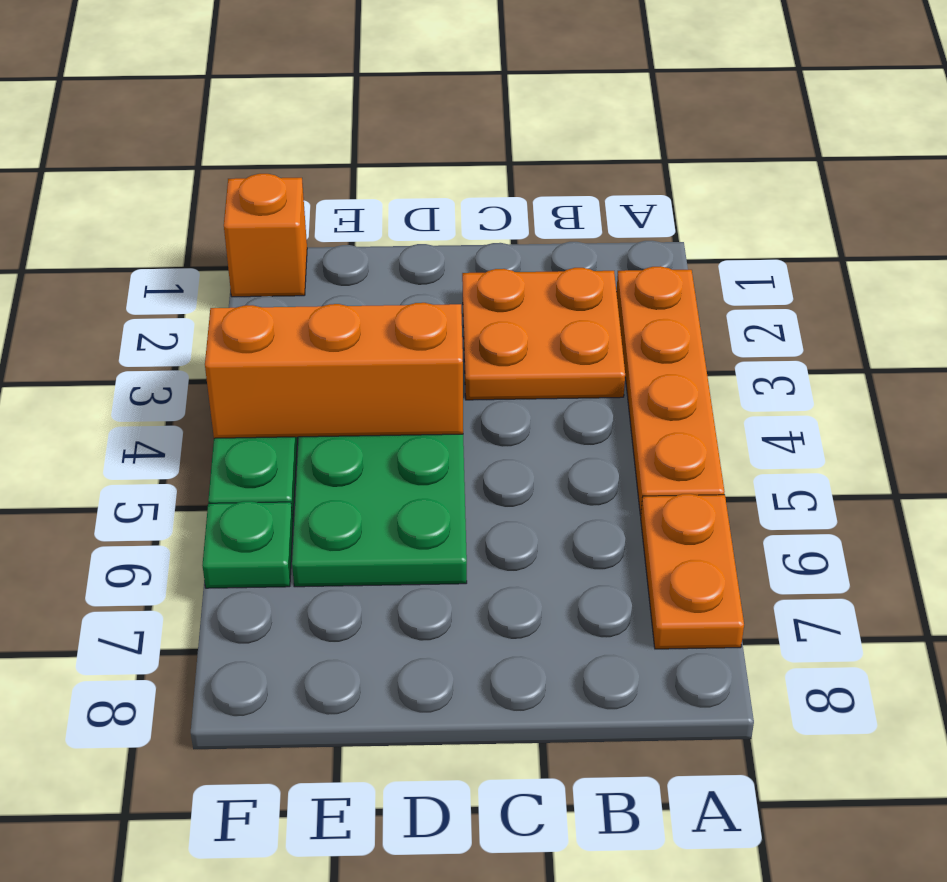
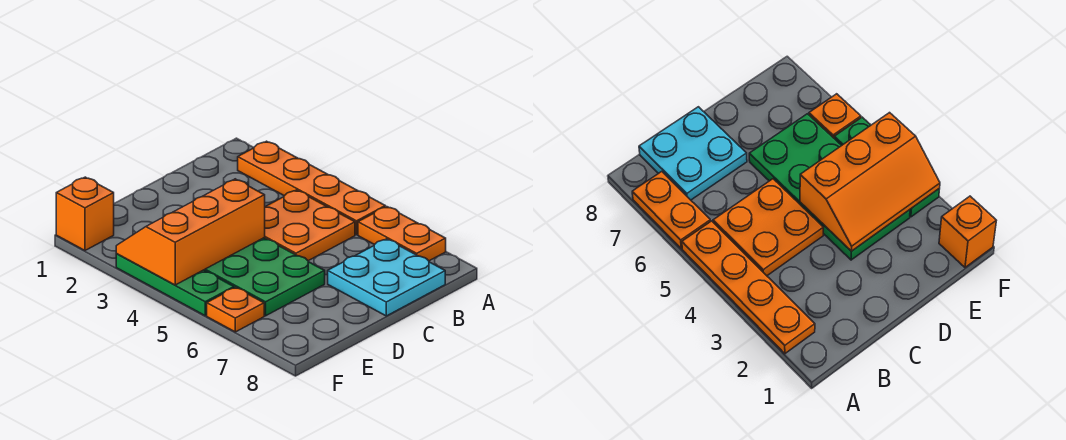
orange plate B2:C3 level 1 -> orange plate B4:C5 level 1
none -> cyan plate B7:C8 level 1
green plate F6 level 1 -> orange plate F6 level 1

